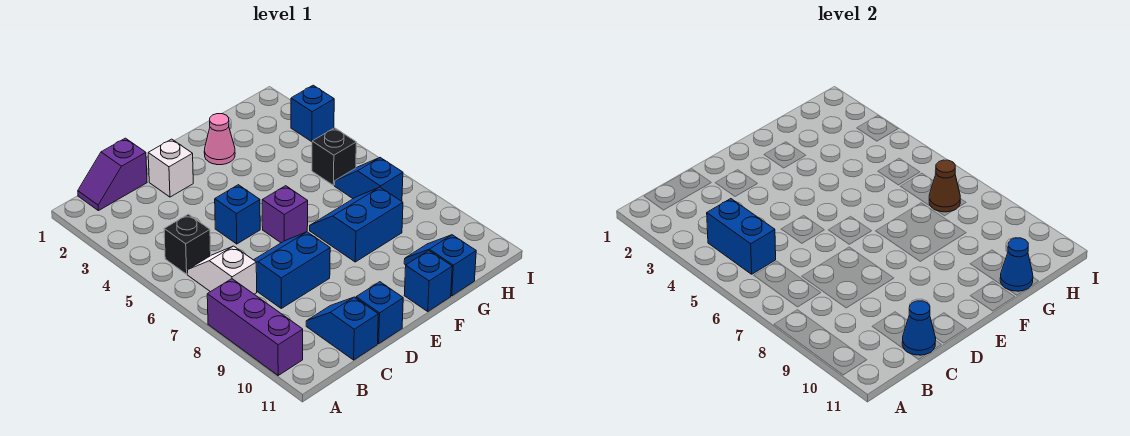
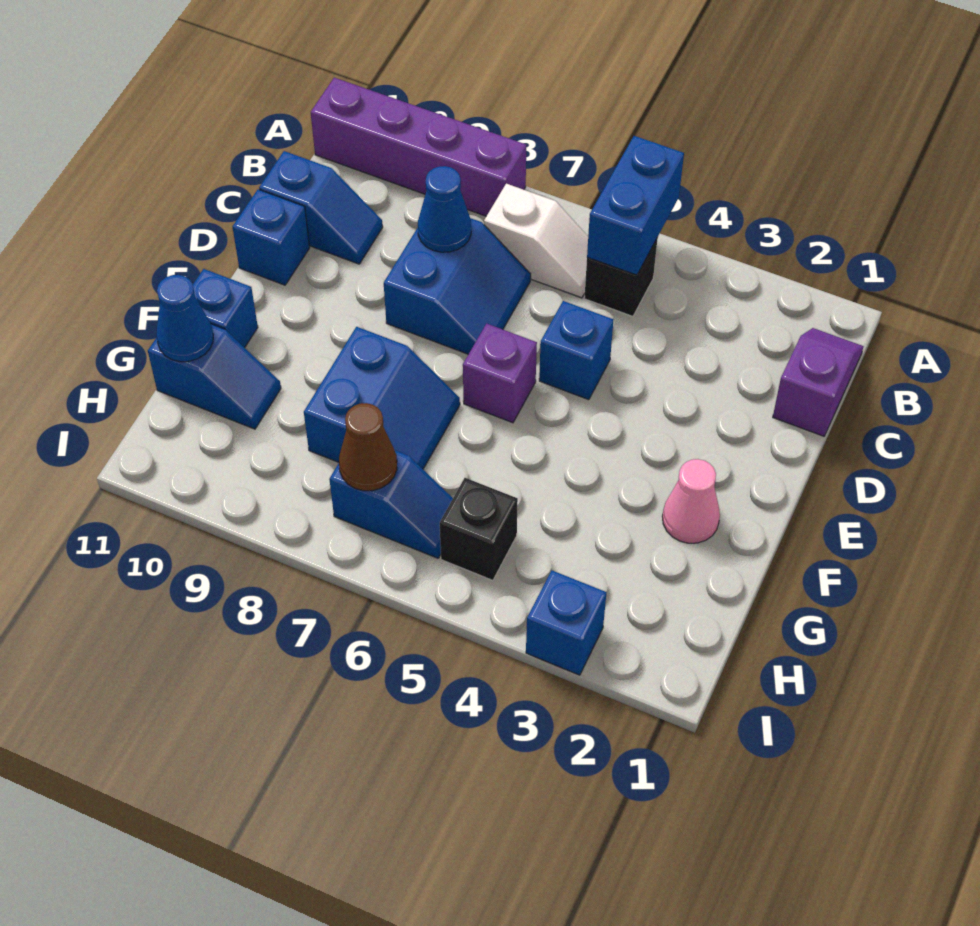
purple brick A8:A10 level 1 -> purple brick A8:A11 level 1
blue brick B4:B5 level 2 -> blue brick A5:B5 level 2
blue cone C11 level 2 -> blue cone C8 level 2
white brick D2 level 1 -> none

